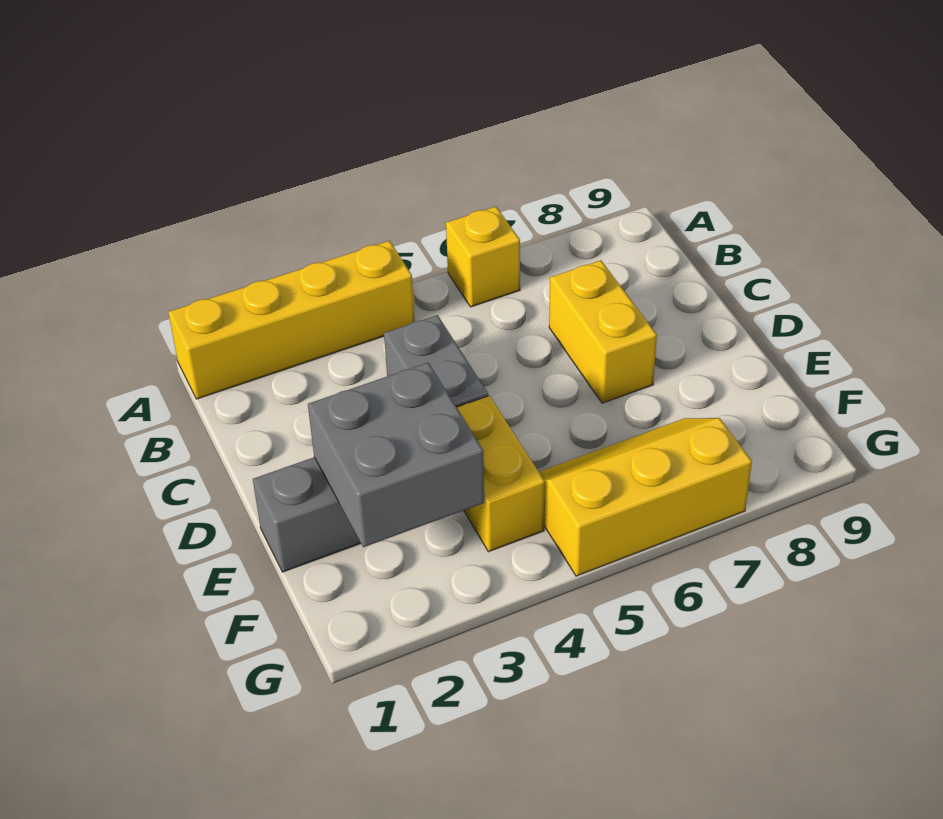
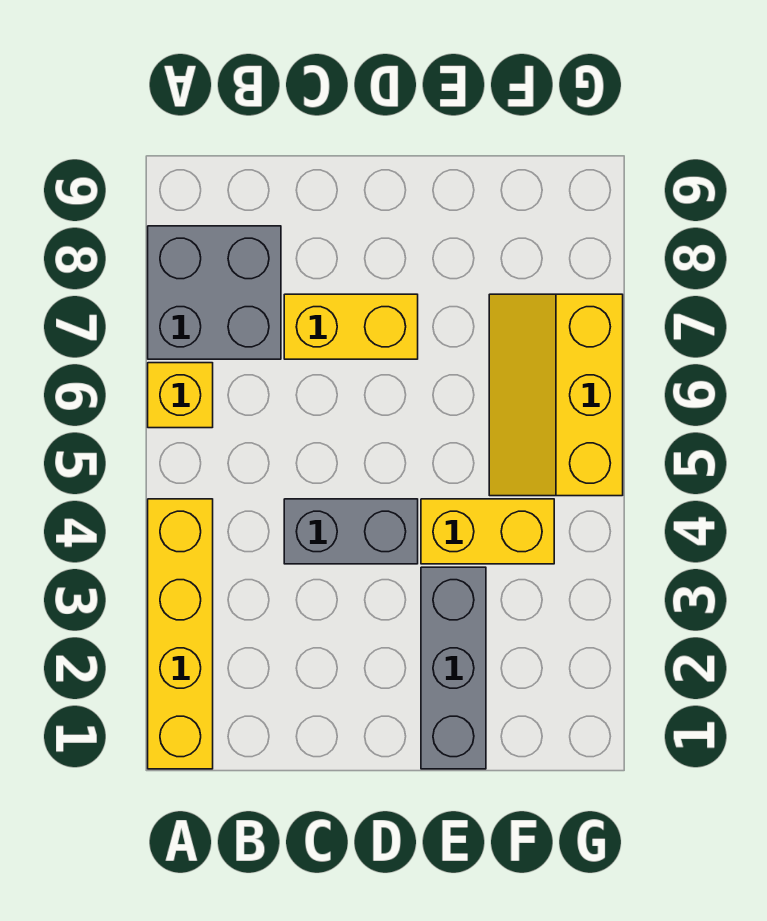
grey brick E2:F3 level 2 -> grey brick A7:B8 level 1

